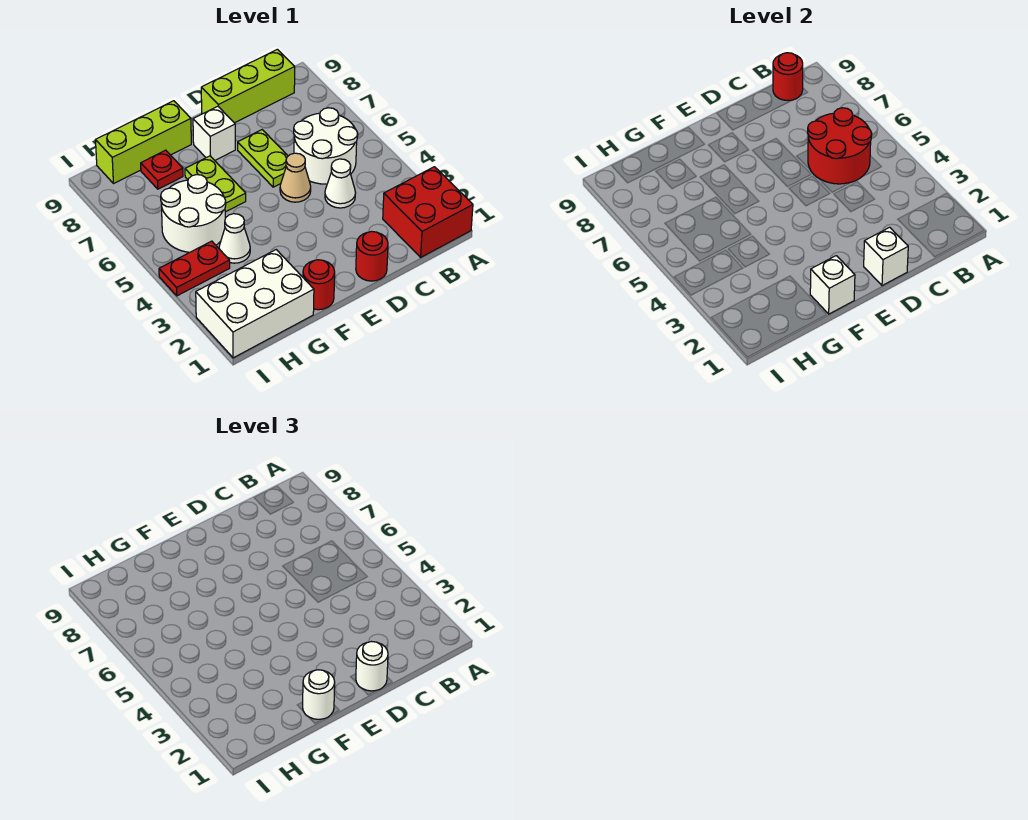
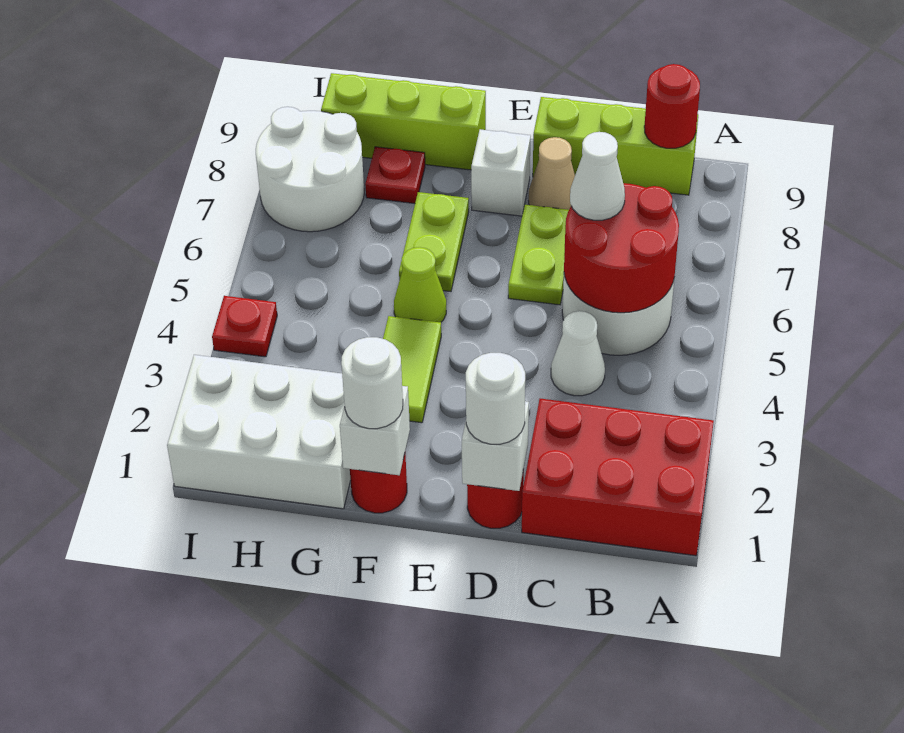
red brick A1:B2 level 1 -> red brick A1:C2 level 1
tan cone D5 level 1 -> tan cone D8 level 1
none -> lime tile F3:F4 level 1
none -> lime cone F5 level 1
white cone G4 level 1 -> white cone C6 level 3
white round brick G5:H6 level 1 -> white round brick H7:I8 level 1
red plate H4:I4 level 1 -> red plate I4 level 1

